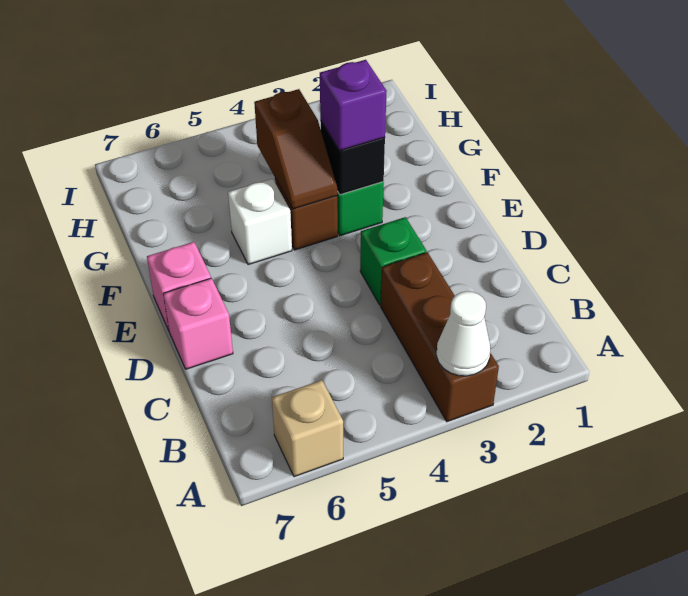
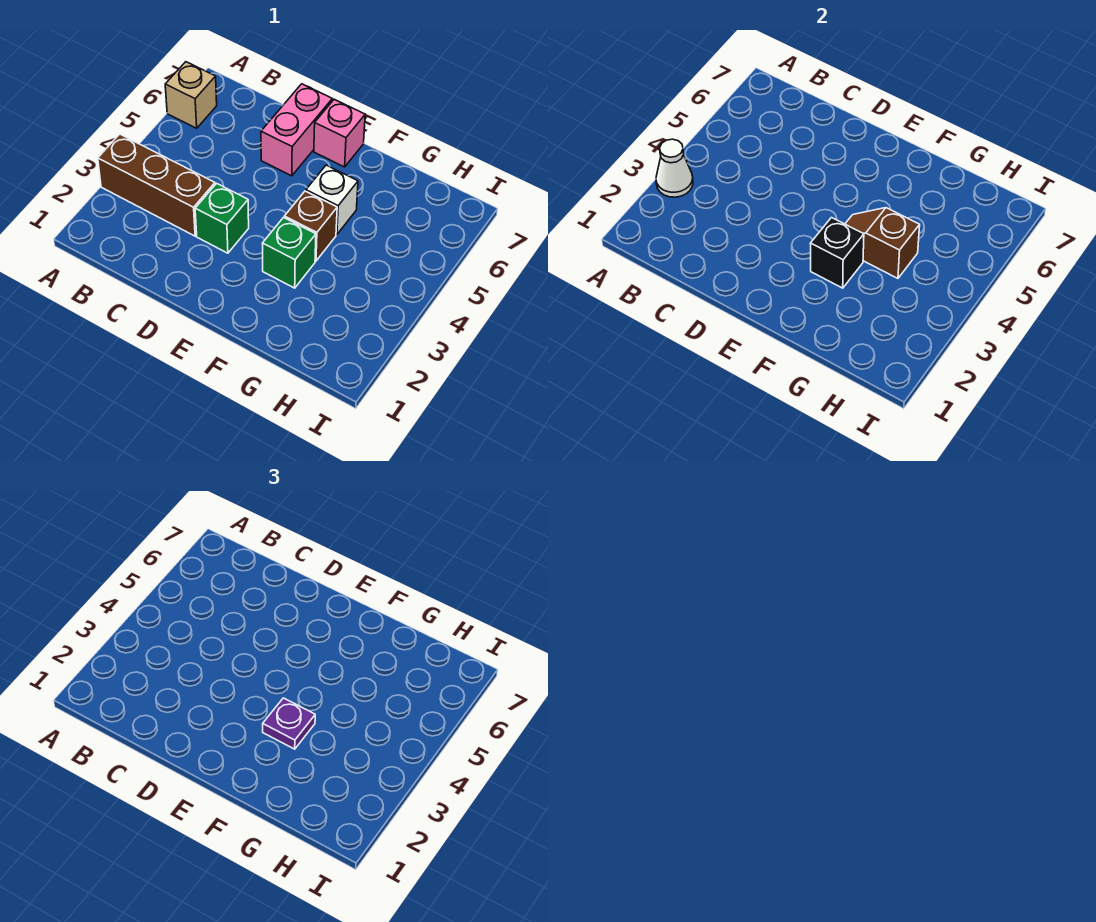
pink brick D7 level 1 -> pink brick D6:D7 level 1
purple brick F3 level 3 -> purple plate F3 level 3

